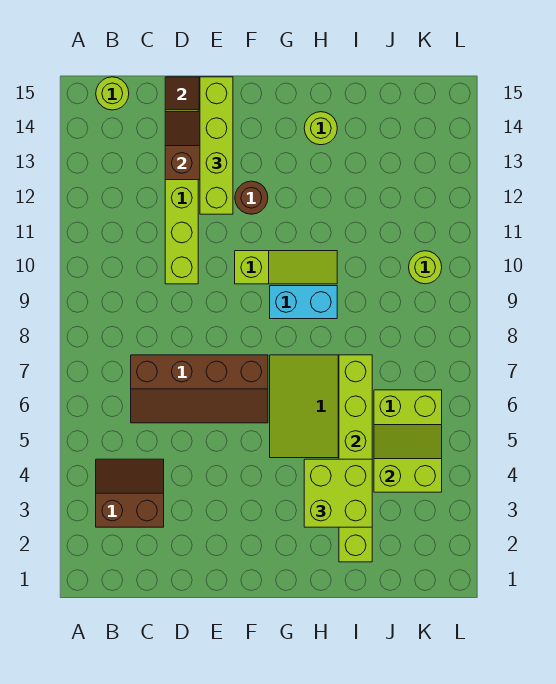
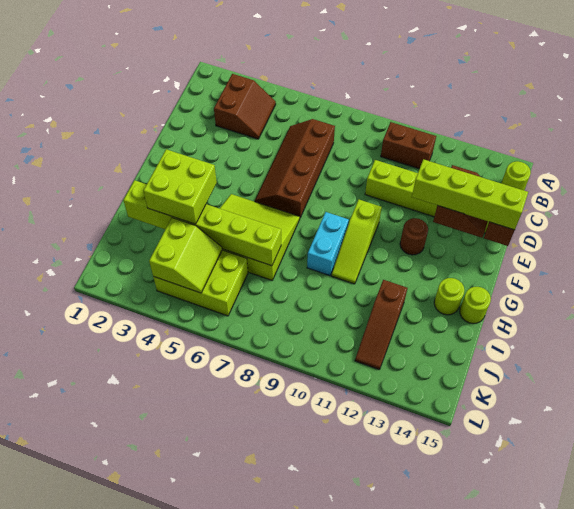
none -> brown brick B10:B11 level 1
none -> brown slope I12:K12 level 1 top I
lime round brick K10 level 1 -> lime round brick H15 level 1

